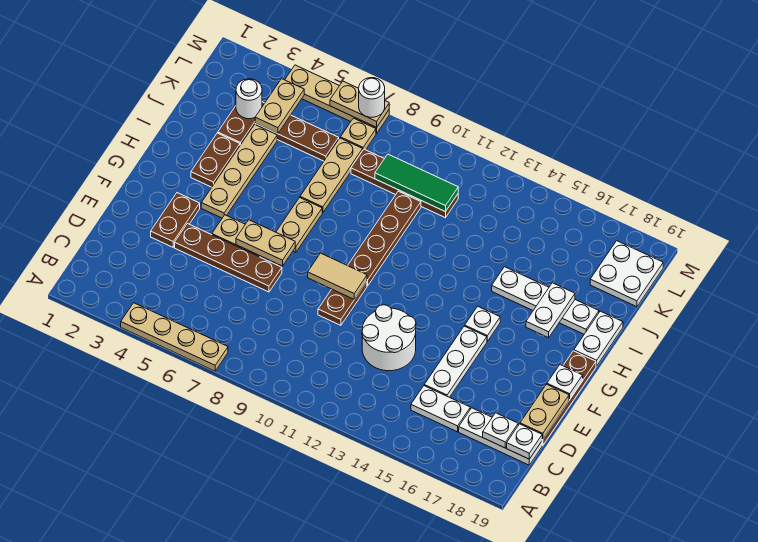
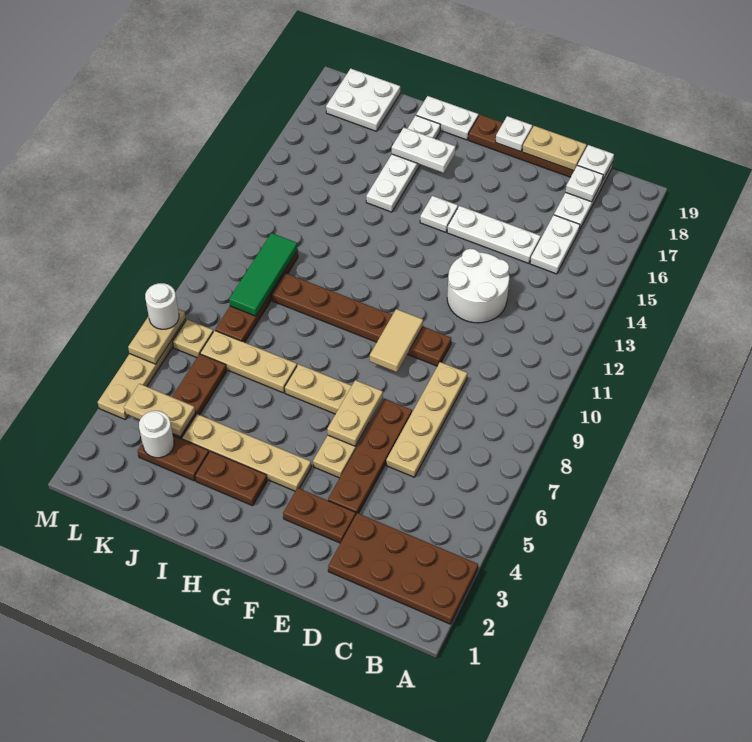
none -> brown plate A2:D3 level 1
tan plate A4:A7 level 1 -> tan plate D6:D9 level 1

